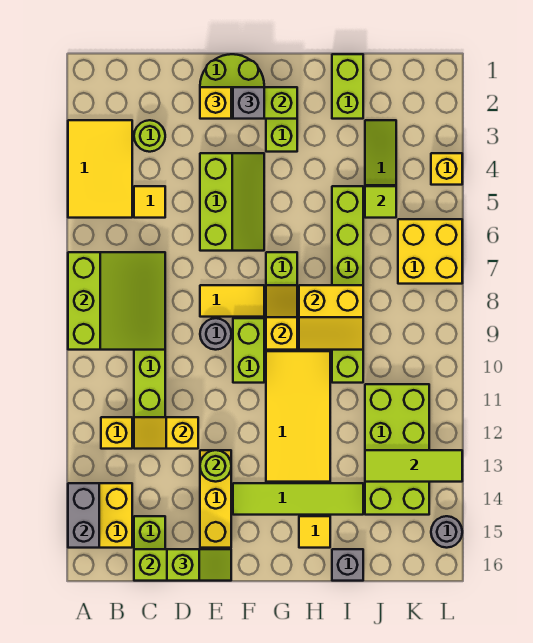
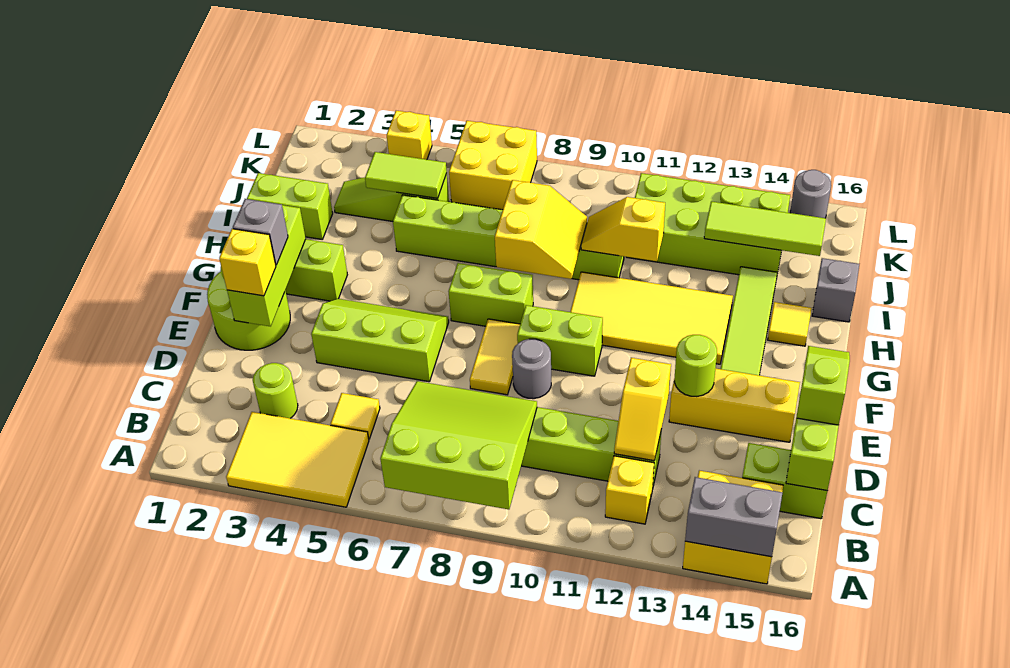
yellow slope G8:G9 level 2 top 9 -> yellow slope I10:I11 level 2 top 11
lime tile J5 level 2 -> lime tile J4:J5 level 2
lime tile J13:L13 level 2 -> lime tile J13:J15 level 2

